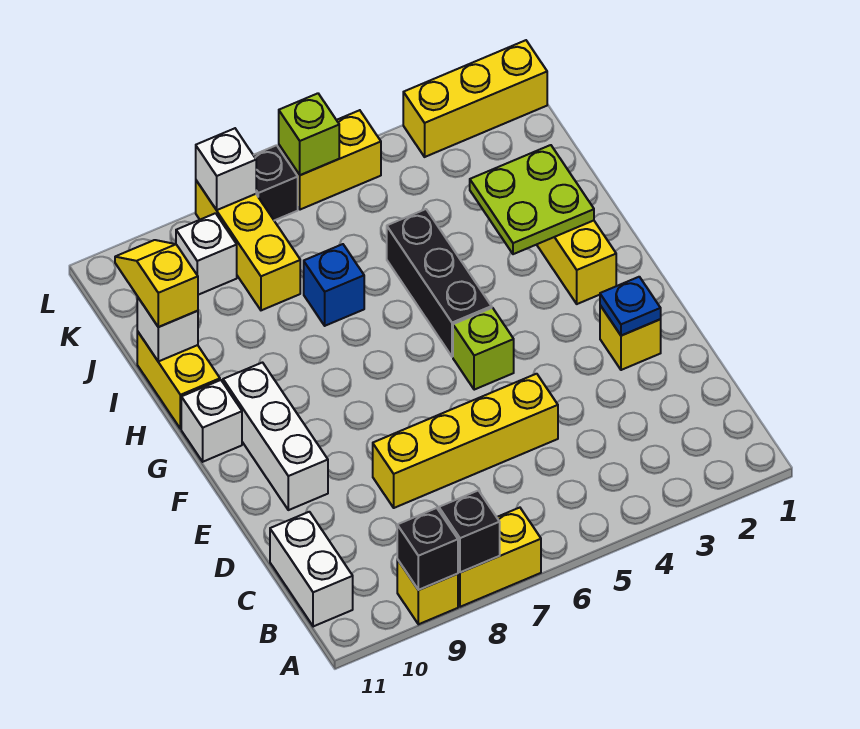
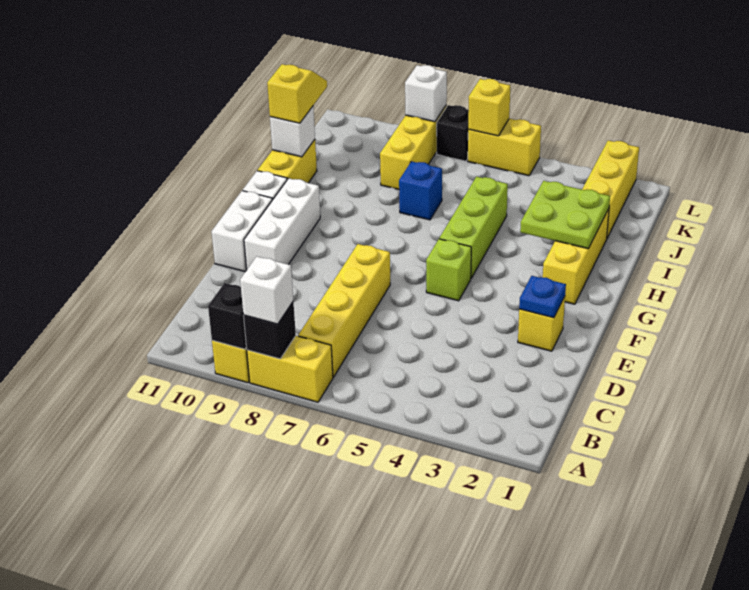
white brick B11:C11 level 1 -> white brick E11:F11 level 1
yellow brick D5:D8 level 1 -> yellow brick B7:E7 level 1
black brick G5:I5 level 1 -> lime brick G5:I5 level 1
white brick K9 level 1 -> white brick A8 level 3
yellow brick L1:L3 level 1 -> yellow brick J2:L2 level 1
lime brick L6 level 2 -> yellow brick L6 level 2

